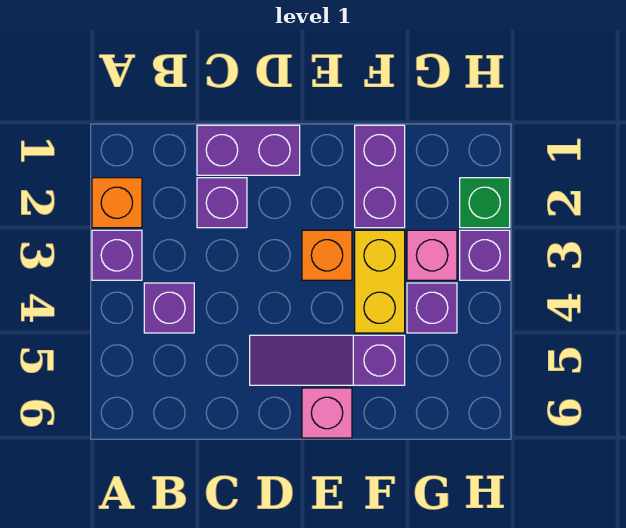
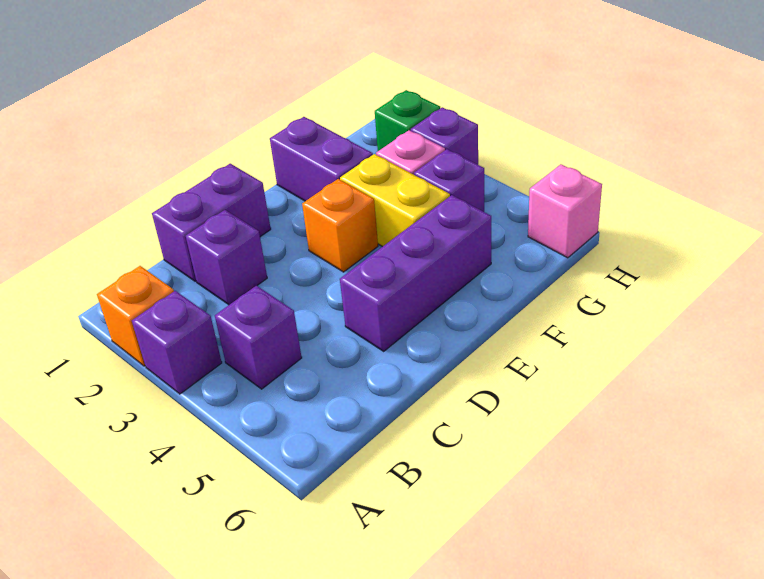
purple slope D5:F5 level 1 top F -> purple brick D5:F5 level 1
pink brick E6 level 1 -> pink brick H6 level 1

